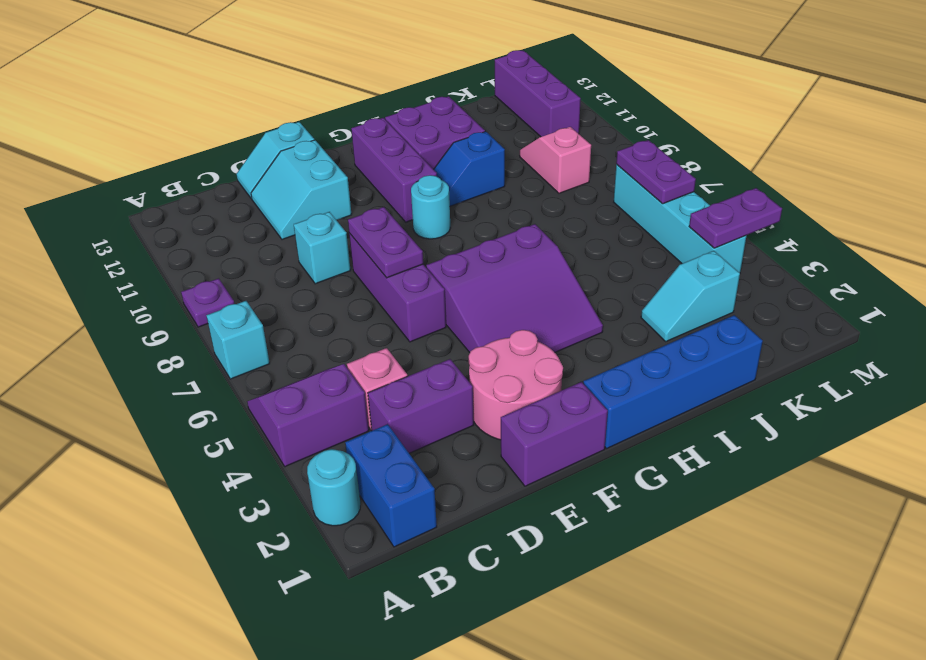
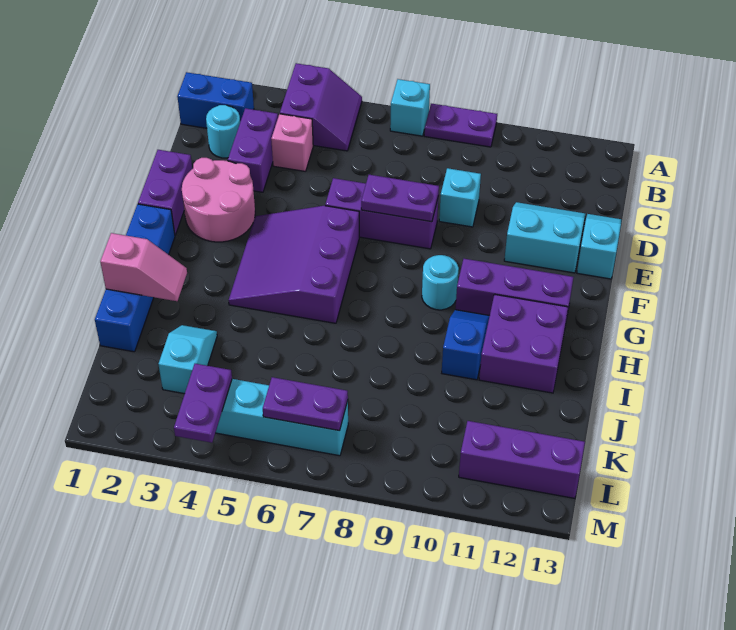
cyan round brick A2 level 1 -> cyan round brick C2 level 1
purple plate A9 level 1 -> purple plate A8:A9 level 1
pink slope K9:K10 level 1 top 9 -> pink slope I1:I2 level 2 top 1

